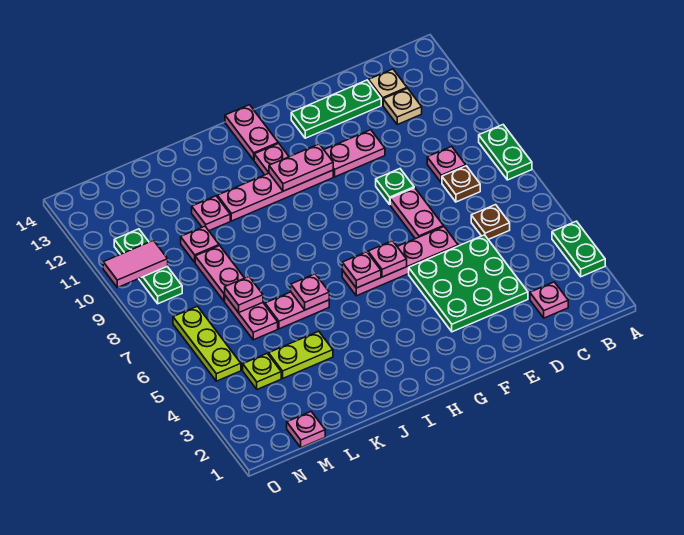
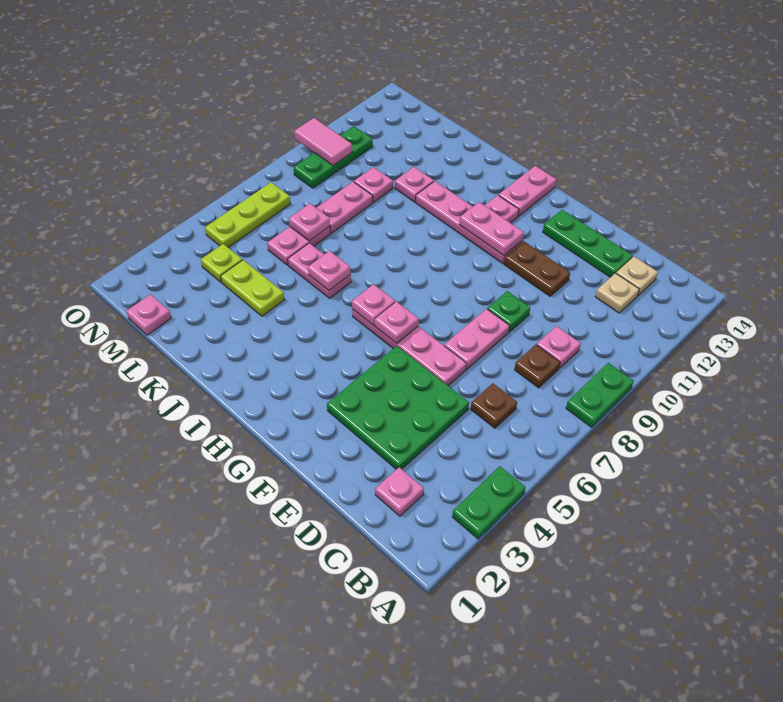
pink plate E11:F11 level 1 -> brown plate E11:F11 level 1

